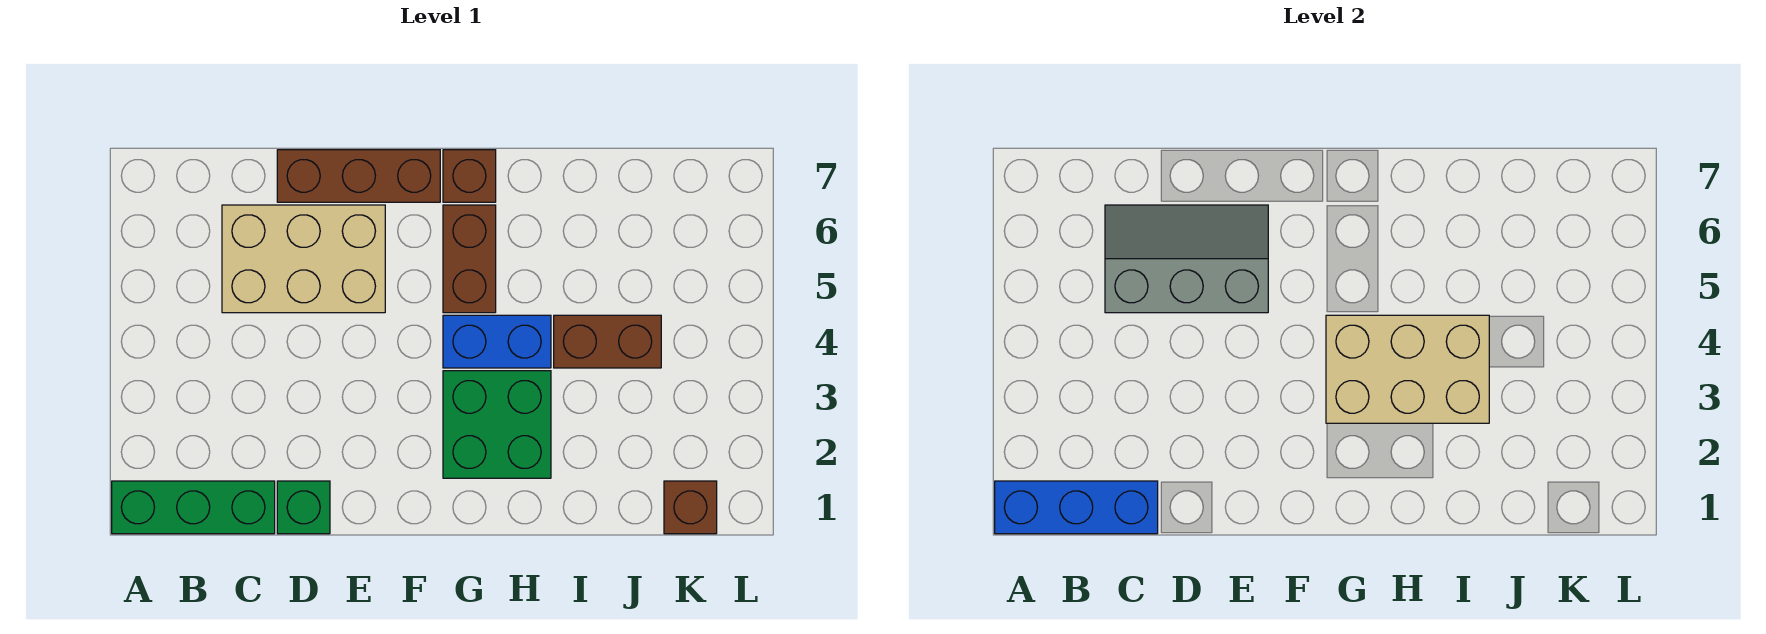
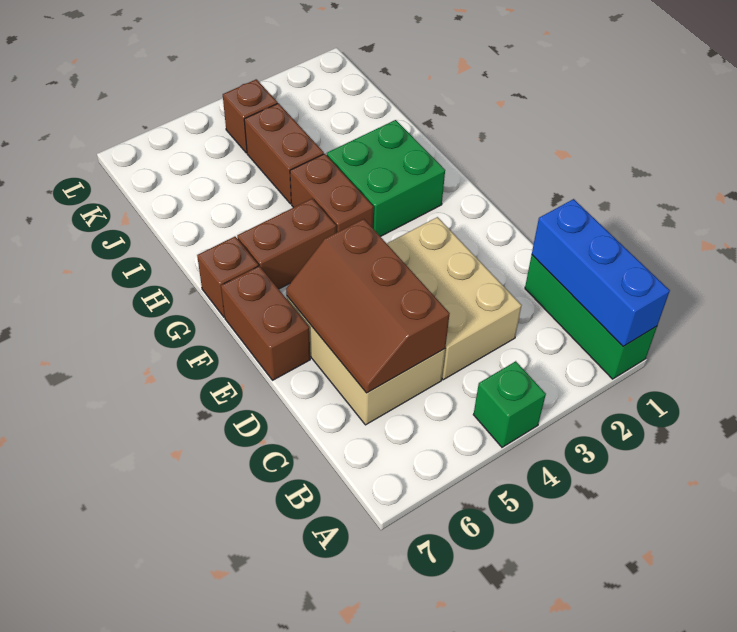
grey slope C5:E6 level 2 top 5 -> brown slope C5:E6 level 2 top 5
green brick D1 level 1 -> green brick A4 level 1
brown brick D7:F7 level 1 -> brown brick E7:F7 level 1
tan brick G3:I4 level 2 -> tan brick C3:E4 level 1
blue brick G4:H4 level 1 -> brown brick G4:H4 level 1
brown brick K1 level 1 -> brown brick K4 level 1

